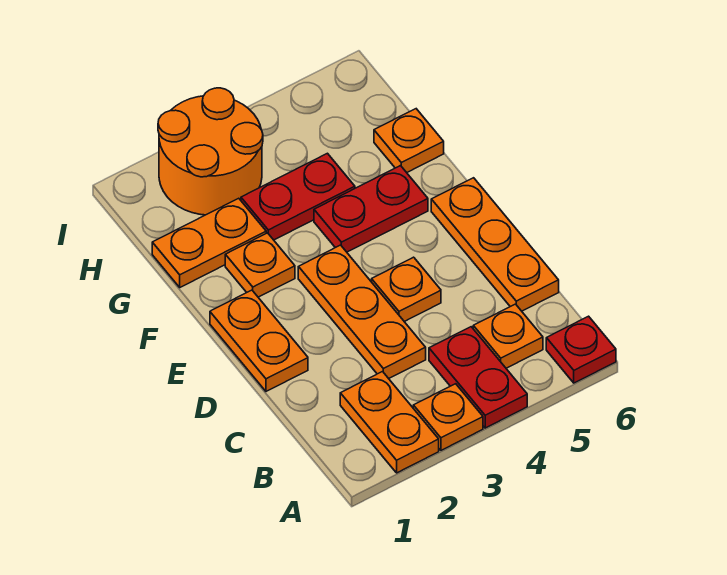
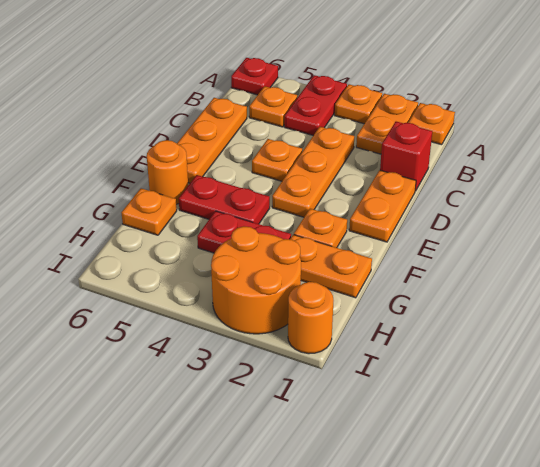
none -> orange plate A1 level 1
none -> red brick C1 level 1
none -> orange round brick F6 level 1
none -> orange round brick I1 level 1

